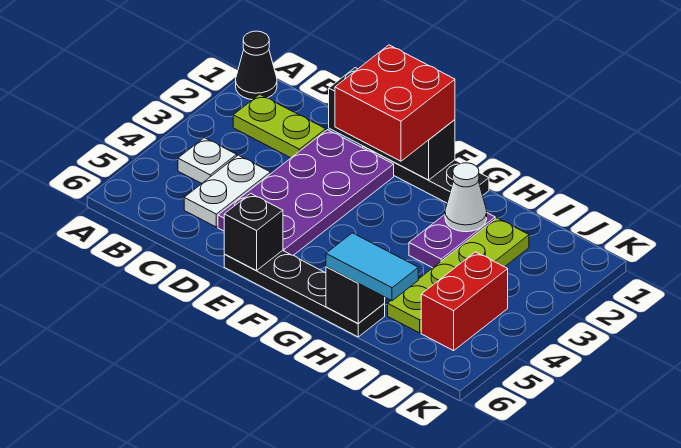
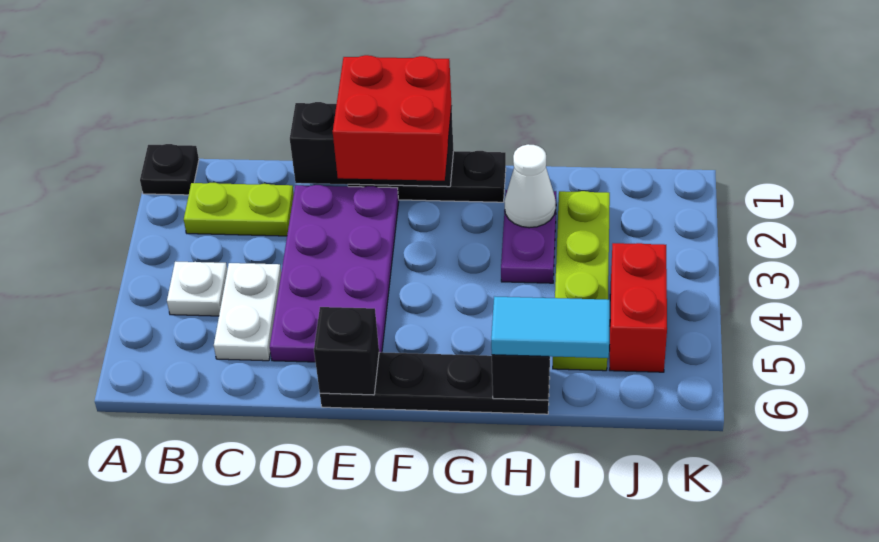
black cone A1 level 1 -> black plate A1 level 1

